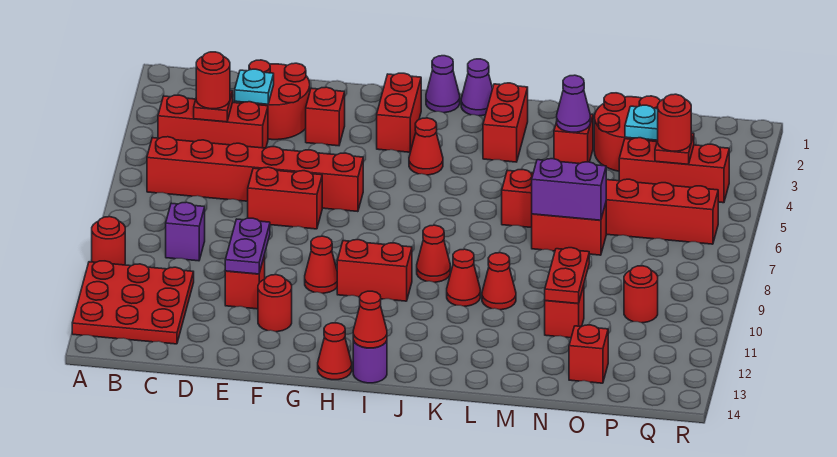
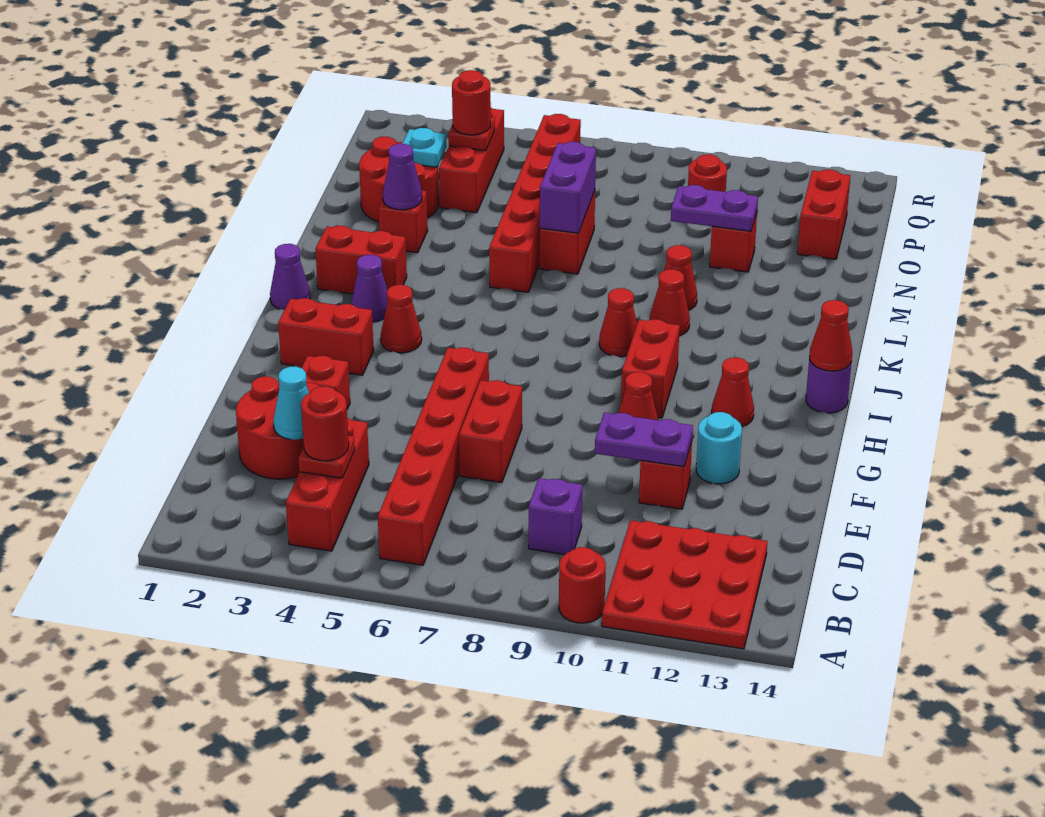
cyan plate D3 level 2 -> cyan cone D3 level 2
red round brick F12 level 1 -> cyan round brick F12 level 1
red cone H14 level 1 -> red cone H12 level 1
purple cone I1 level 1 -> purple cone J3 level 1
red plate N10:N11 level 2 -> purple plate N10:N11 level 2
red brick O13 level 1 -> red brick O13:P13 level 1

